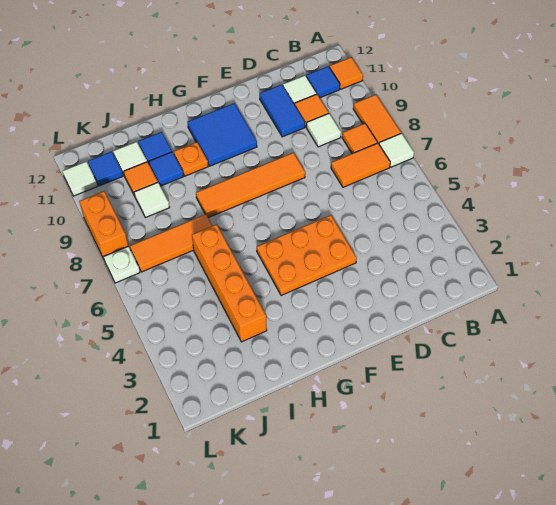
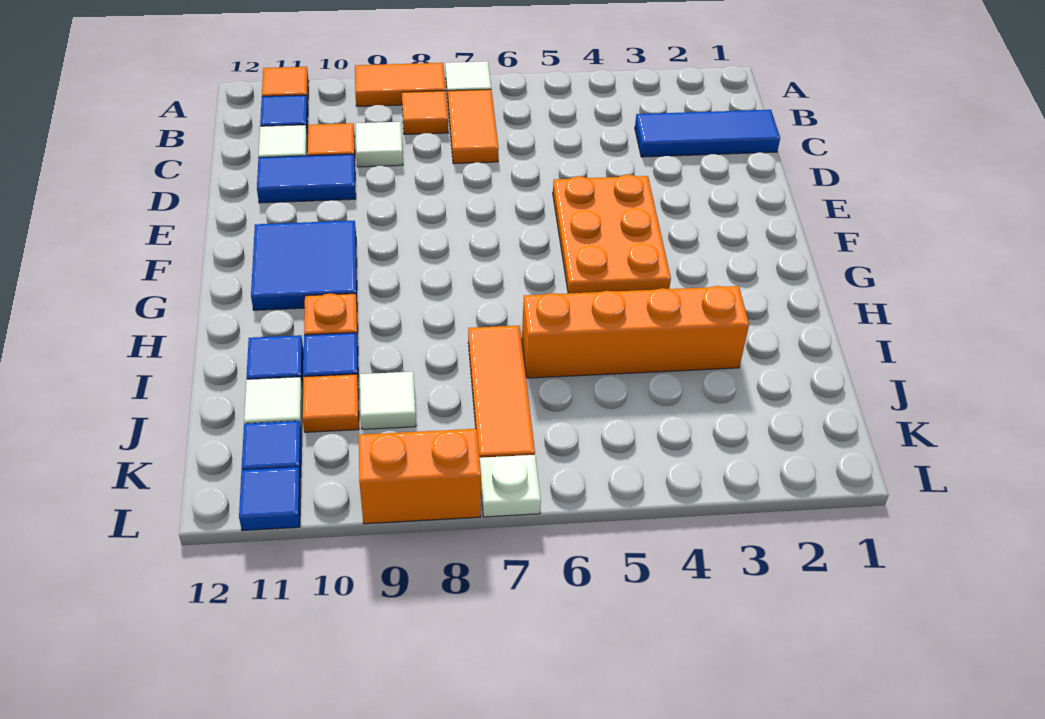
none -> blue tile C1:C3 level 1
orange tile E8:H8 level 1 -> none
white tile L11 level 1 -> blue tile L11 level 1

